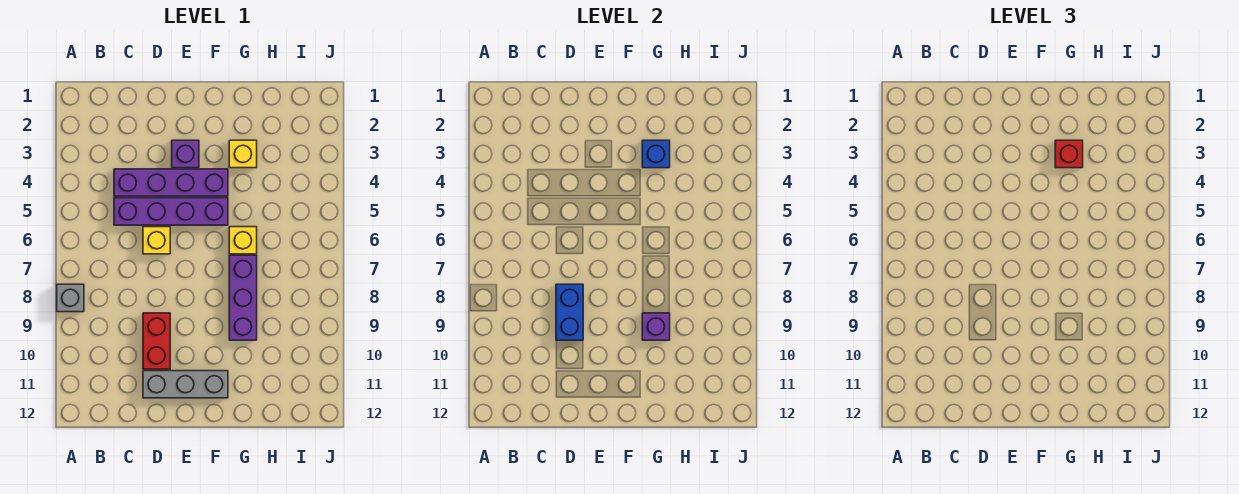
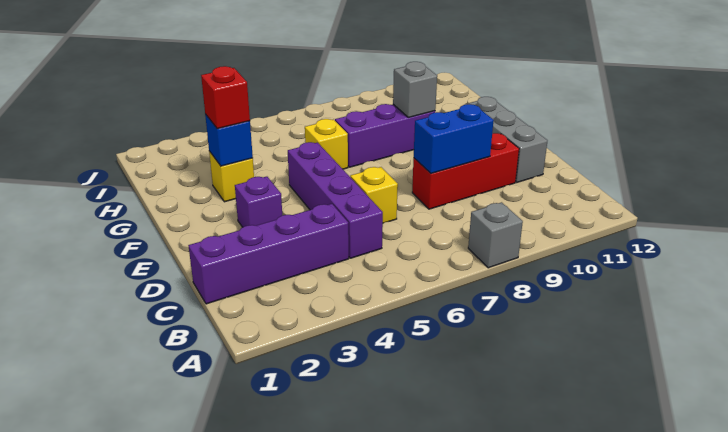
purple brick C4:F4 level 1 -> purple brick C1:C4 level 1
red brick D9:D10 level 1 -> red brick D8:D10 level 1
purple brick G9 level 2 -> grey brick G9 level 2

